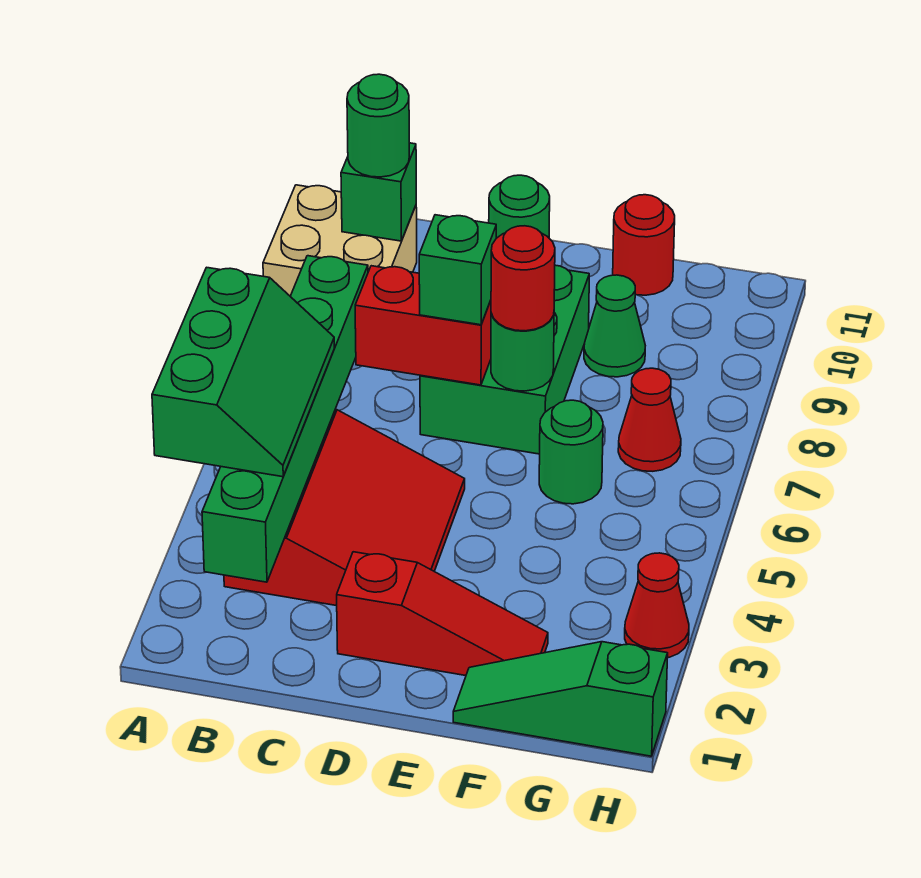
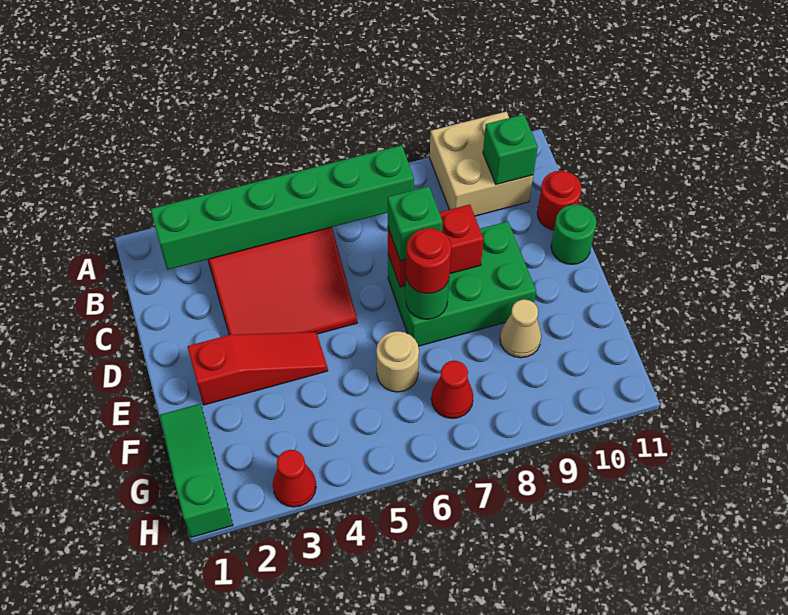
green slope A3:B5 level 3 top A -> none
green round brick B10 level 3 -> none
red brick C7:D7 level 2 -> red brick D7:D8 level 2
red slope D2:F2 level 1 top D -> red slope E2:E4 level 1 top 2
green round brick F6 level 1 -> tan round brick F6 level 1
green cone F9 level 1 -> tan cone F9 level 1
red round brick F11 level 1 -> red round brick C11 level 1

